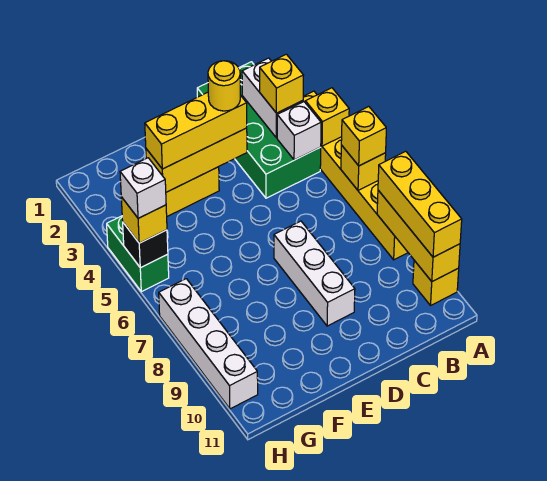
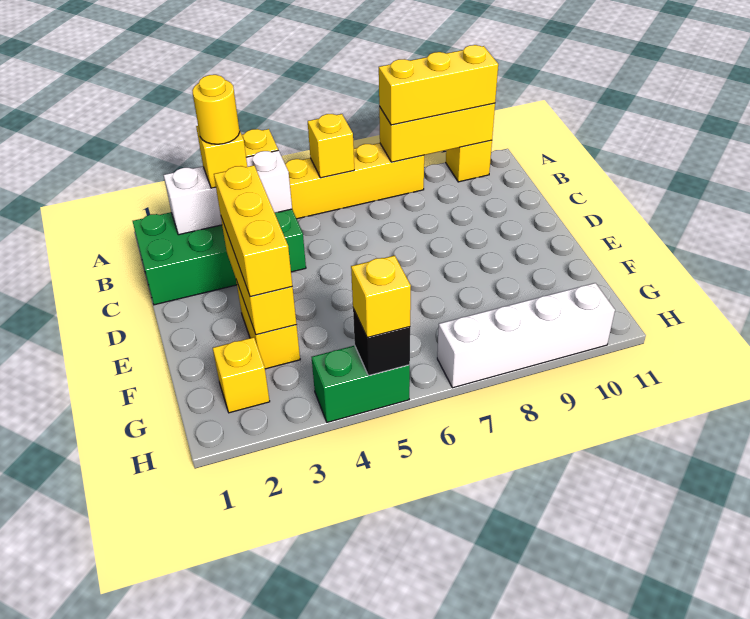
yellow brick A6 level 3 -> yellow brick G2 level 1
yellow round brick D3 level 4 -> yellow round brick B3 level 4
white brick D7:D9 level 1 -> none
white brick H5 level 4 -> none

